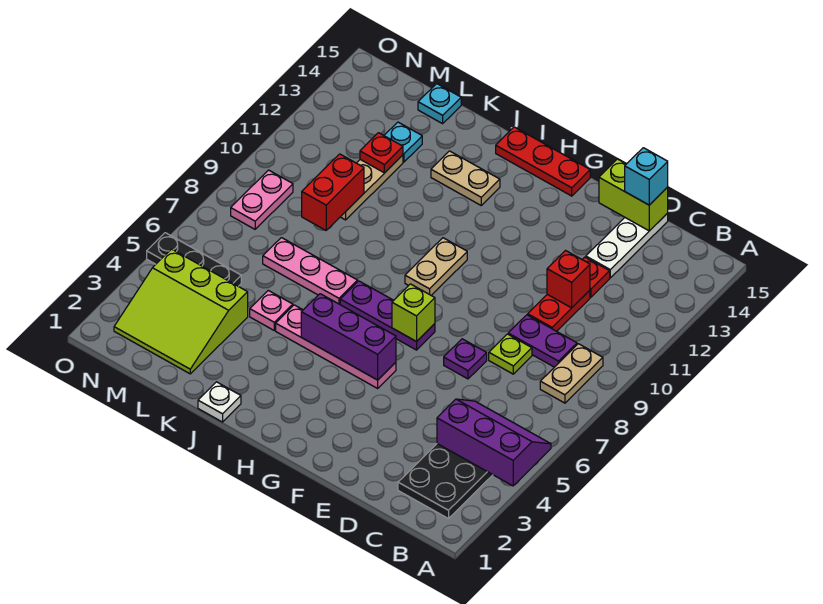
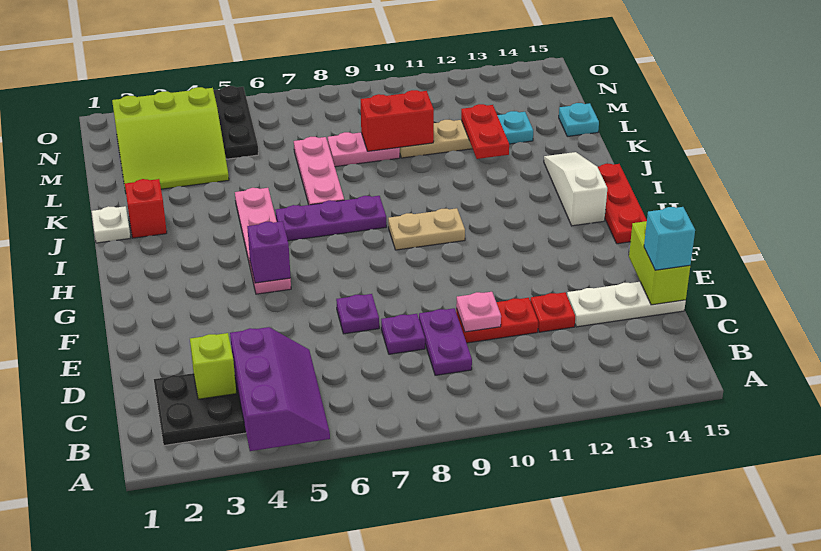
tan plate B8:B9 level 1 -> none
lime plate D8 level 1 -> purple plate D8 level 1
red brick D11 level 2 -> red brick J2 level 1
purple brick G5:I5 level 2 -> purple brick G5 level 2
purple plate G7:I7 level 1 -> purple plate I6:I8 level 1
lime brick G7 level 2 -> lime brick C3 level 2
none -> white slope H14:J14 level 1 top H
tan plate I13:J13 level 1 -> none
pink plate K5 level 1 -> pink plate D10 level 2
lime slope L2:N4 level 1 top 4 -> lime slope L2:N4 level 1 top N
red plate L12 level 2 -> red plate K12:L12 level 2
pink plate N8:N9 level 1 -> pink plate L8:L9 level 1

